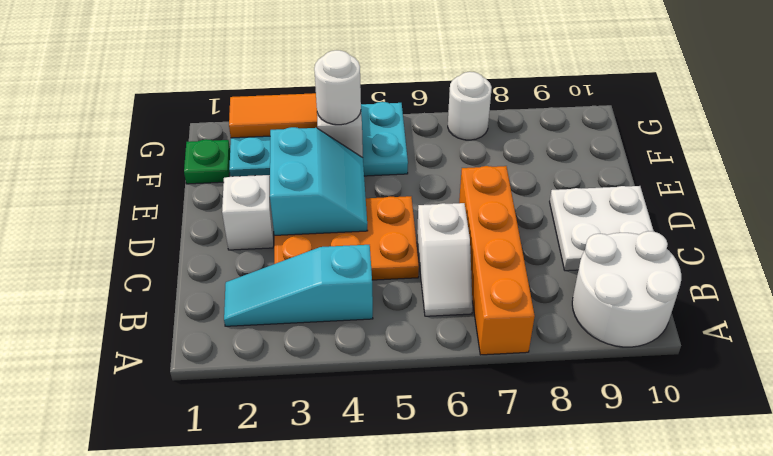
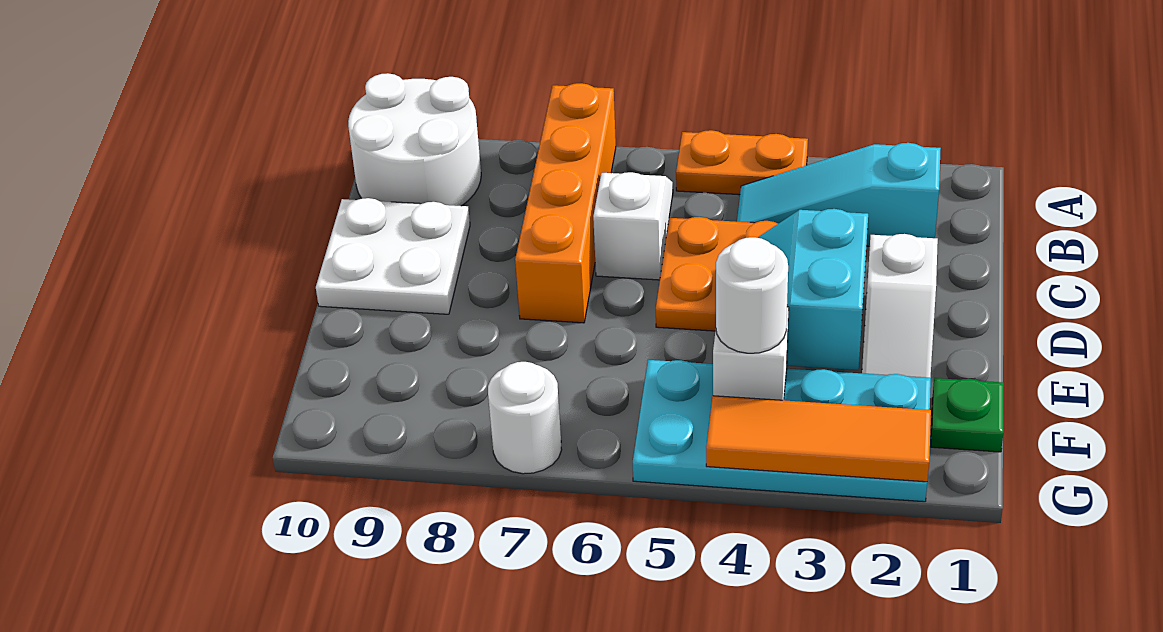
none -> orange plate A4:A5 level 1
cyan slope B2:B4 level 1 top 4 -> cyan slope B2:B4 level 1 top 2

